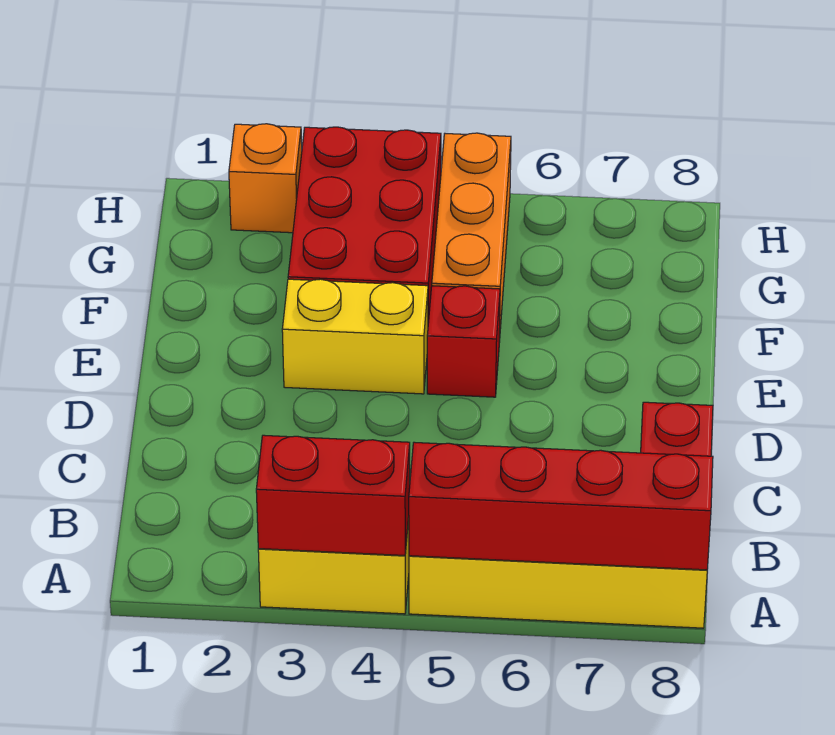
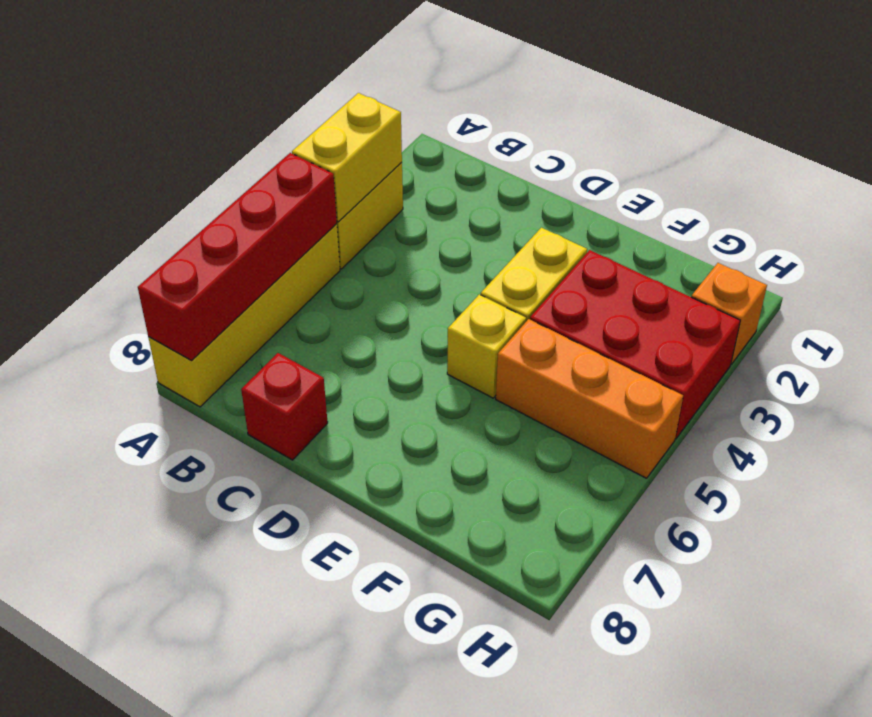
red brick A3:A4 level 2 -> yellow brick A3:A4 level 2
red brick E5 level 1 -> yellow brick E5 level 1

